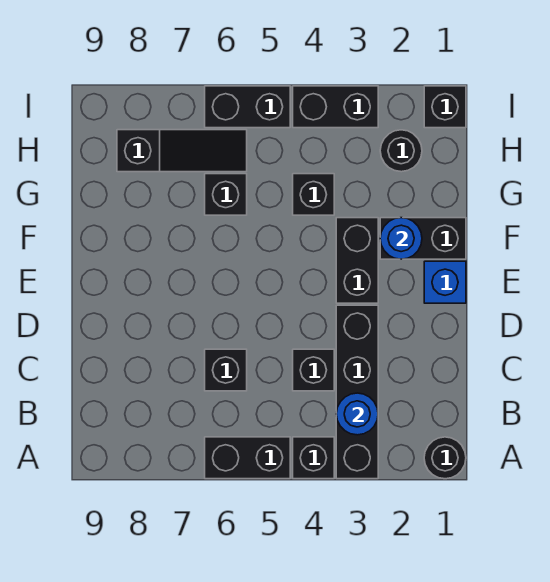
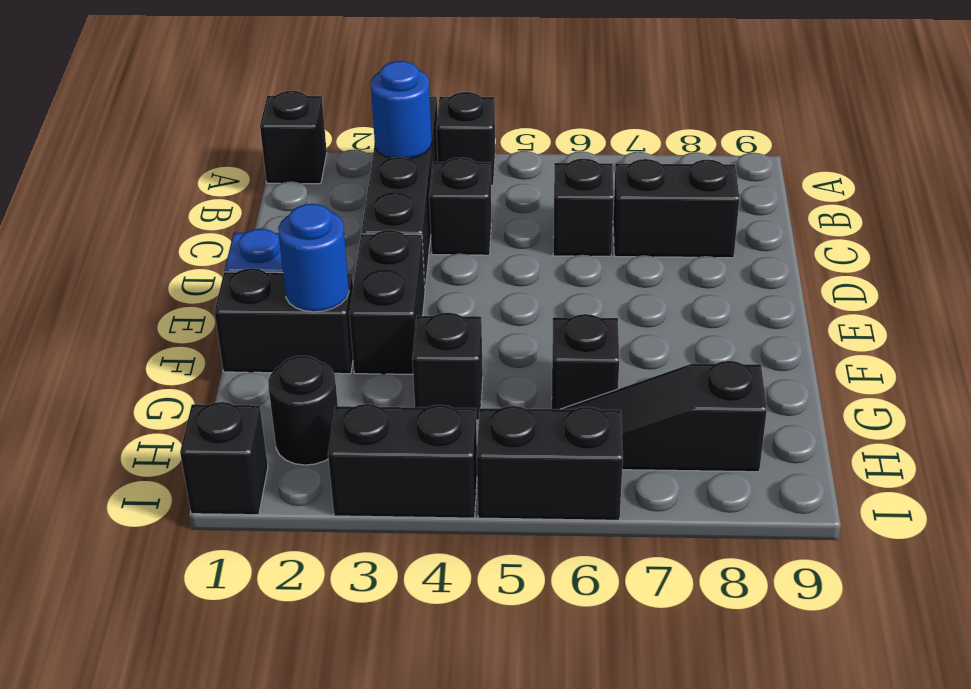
black round brick A1 level 1 -> black brick A1 level 1
black brick A5:A6 level 1 -> black brick C7:C8 level 1

